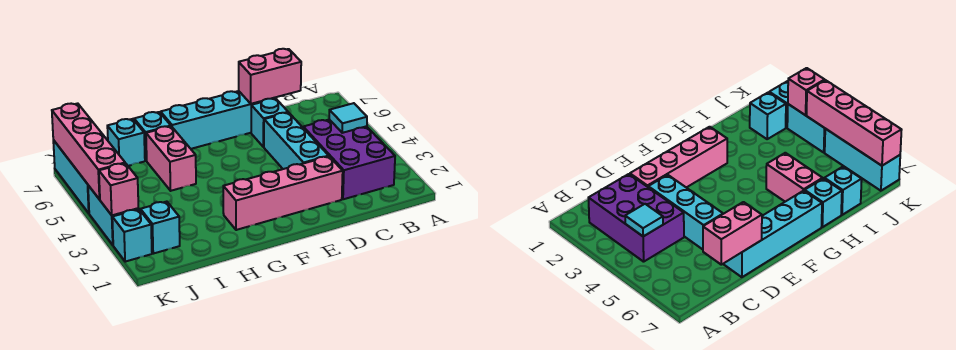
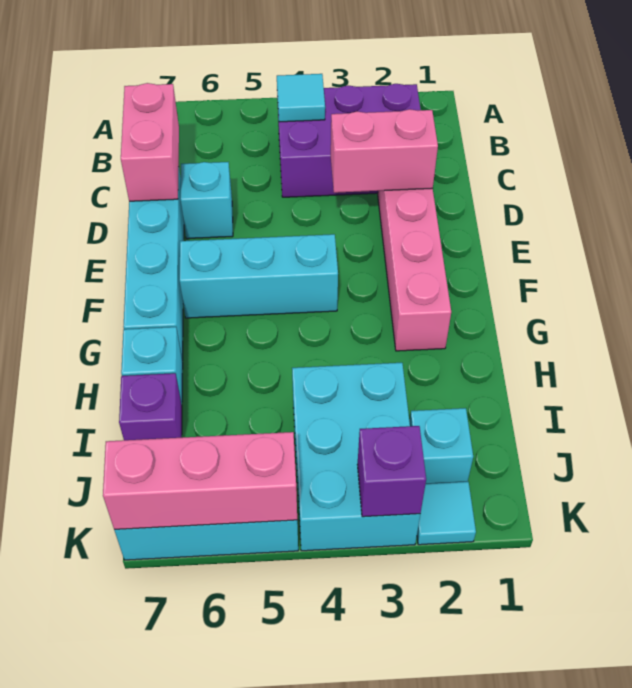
cyan brick D3:D5 level 1 -> cyan brick F4:F6 level 1
pink brick H5:H6 level 1 -> pink brick D2:D3 level 2
cyan brick I7 level 1 -> purple brick I7 level 1
cyan brick K2 level 1 -> cyan tile K2 level 1
cyan brick K3:K4 level 1 -> cyan brick I3:K4 level 1
pink brick K3 level 2 -> purple brick K3 level 2
pink brick K4:K7 level 2 -> pink brick K5:K7 level 2

